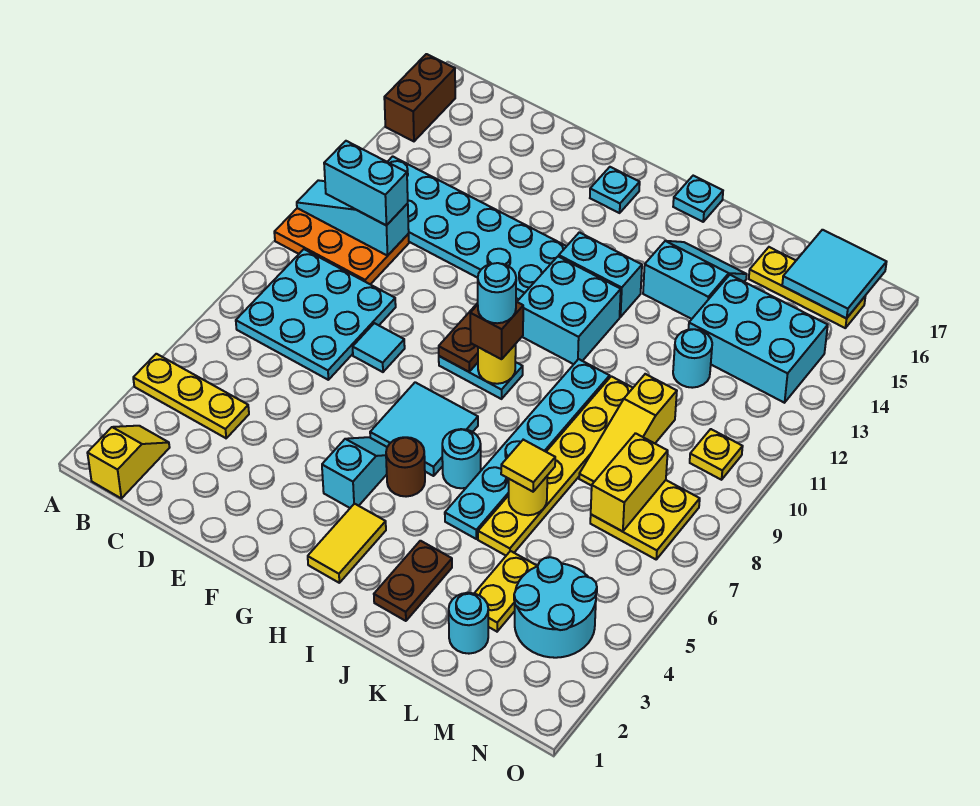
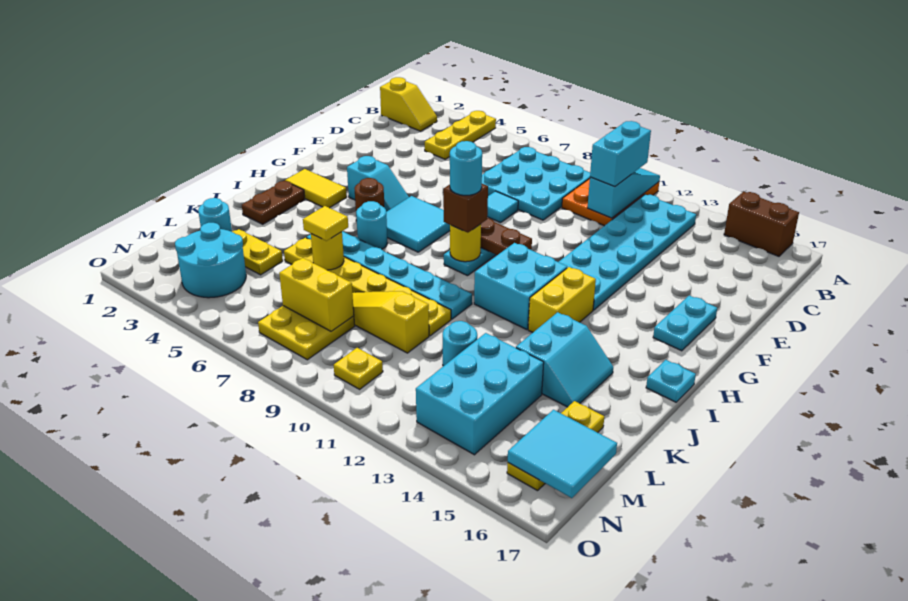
cyan plate G16 level 1 -> cyan plate F16:G16 level 1
cyan brick H13:I13 level 1 -> yellow brick H13:I13 level 1
brown plate J2:J3 level 1 -> brown plate I2:J2 level 1

